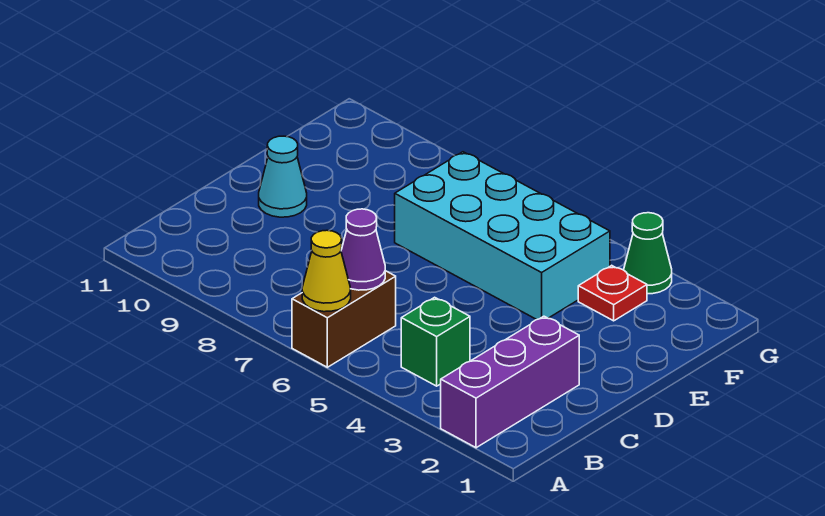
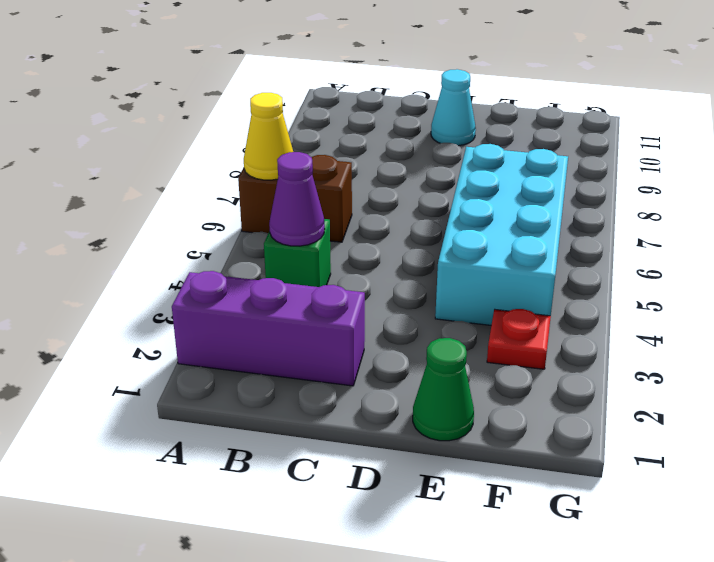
purple cone B6 level 2 -> purple cone B4 level 2
green cone G3 level 1 -> green cone E1 level 1

